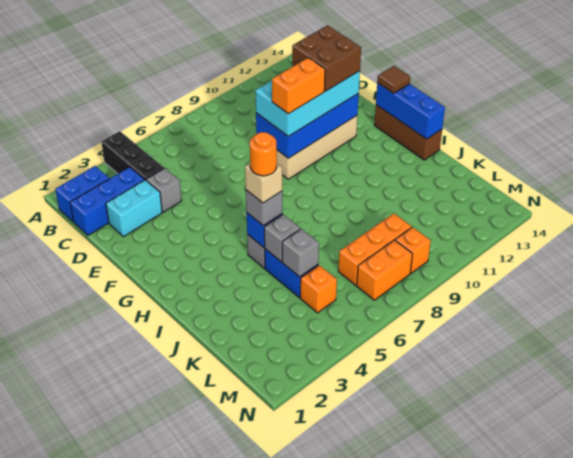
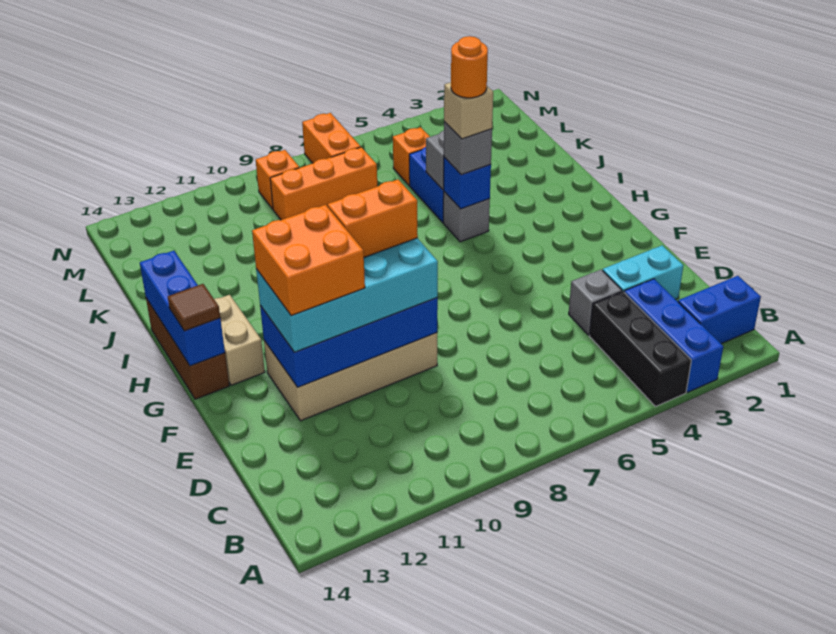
blue brick C1:C3 level 1 -> blue brick A3:C3 level 1
brown brick E11:F12 level 4 -> orange brick E11:F12 level 4
none -> tan brick G13:H13 level 1
grey brick K5 level 2 -> none
orange brick M7:M8 level 1 -> orange brick M7:N7 level 1

